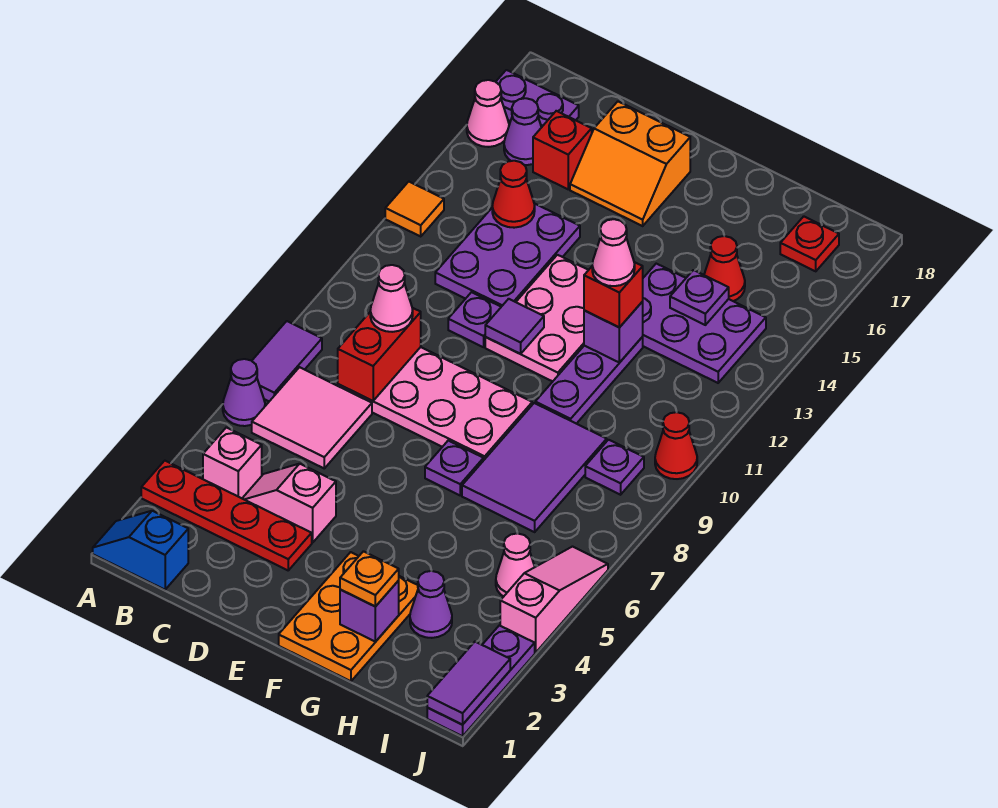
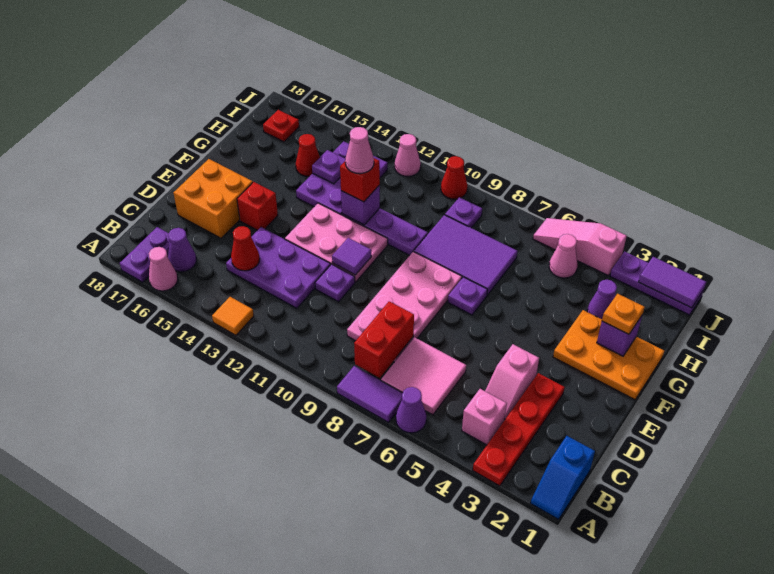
red brick C8:C9 level 2 -> red brick B8:C8 level 2
pink cone C9 level 3 -> pink cone J12 level 1
red brick C16 level 1 -> red brick E15 level 1
orange slope D16:E17 level 1 top 17 -> orange brick D16:E17 level 1

